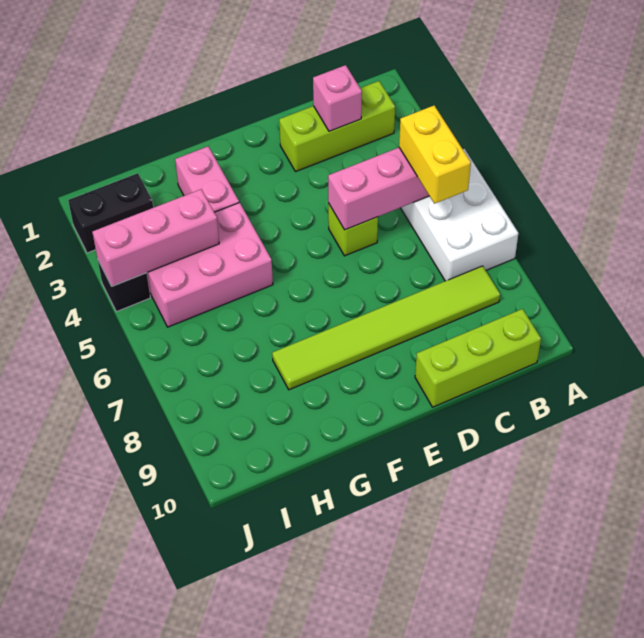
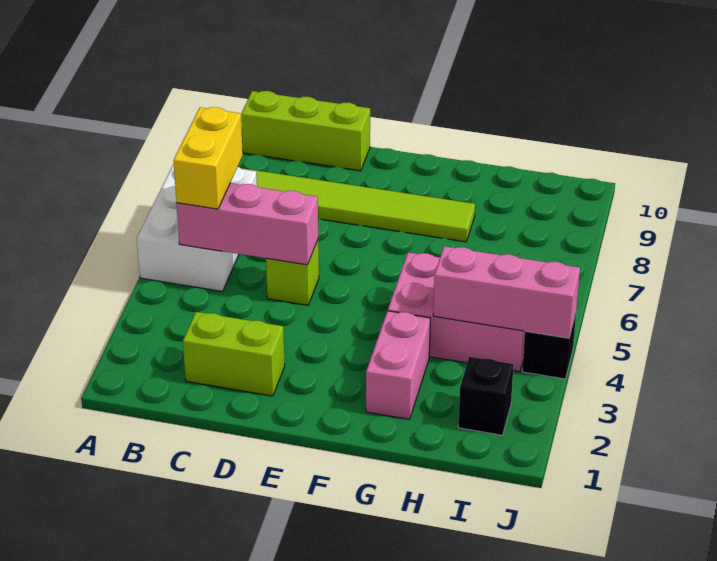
lime brick B2:D2 level 1 -> lime brick C2:D2 level 1
pink brick C2 level 2 -> none
black brick I2:J2 level 1 -> black brick I2 level 1

